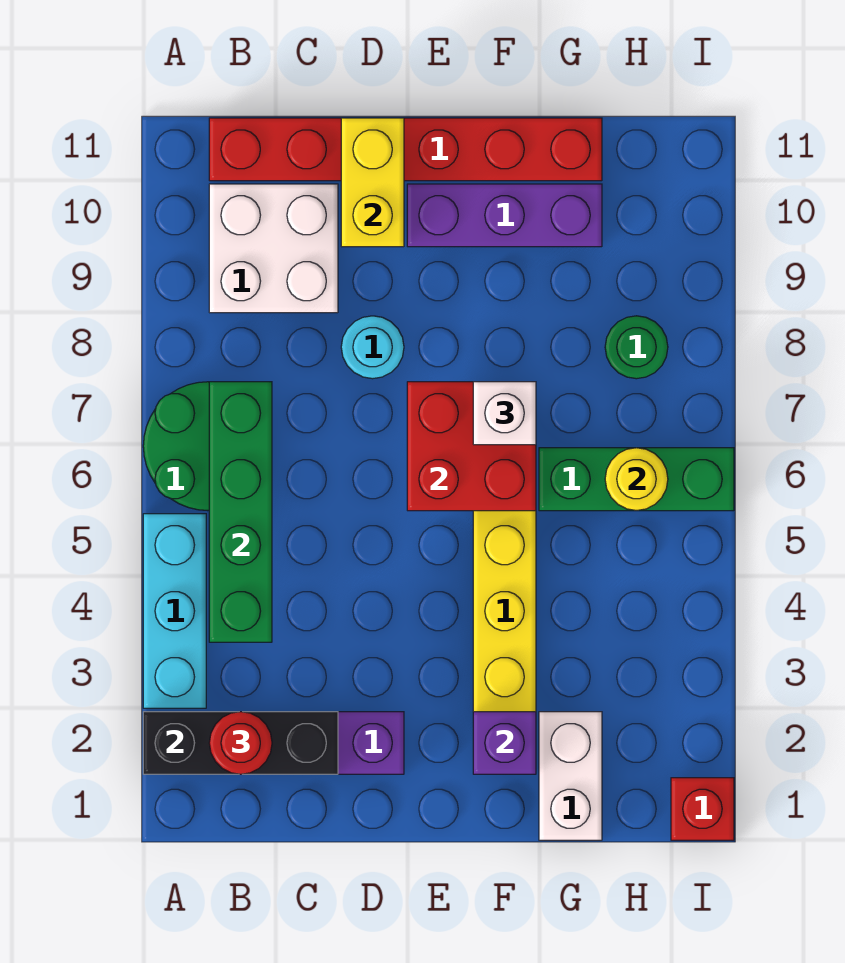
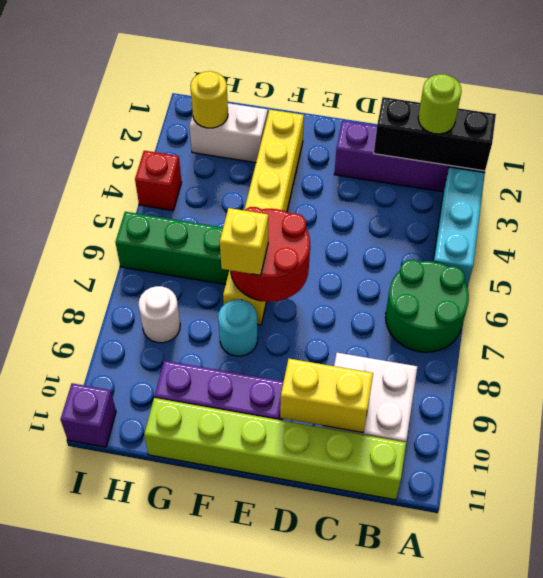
red round brick B2 level 3 -> lime round brick B2 level 3
green brick B4:B7 level 2 -> none
red brick B11:G11 level 1 -> lime brick B11:G11 level 1
cyan round brick D8 level 1 -> cyan round brick F8 level 1
yellow brick D10:D11 level 2 -> yellow brick C10:D10 level 2
red brick E6:F7 level 2 -> red round brick E6:F7 level 2
purple brick F2 level 2 -> purple brick I11 level 1
white brick F7 level 3 -> yellow brick F7 level 3
white brick G1:G2 level 1 -> white brick G2:H2 level 1
yellow round brick H6 level 2 -> yellow round brick H2 level 2
green round brick H8 level 1 -> white round brick H8 level 1
red brick I1 level 1 -> red brick I4 level 1

